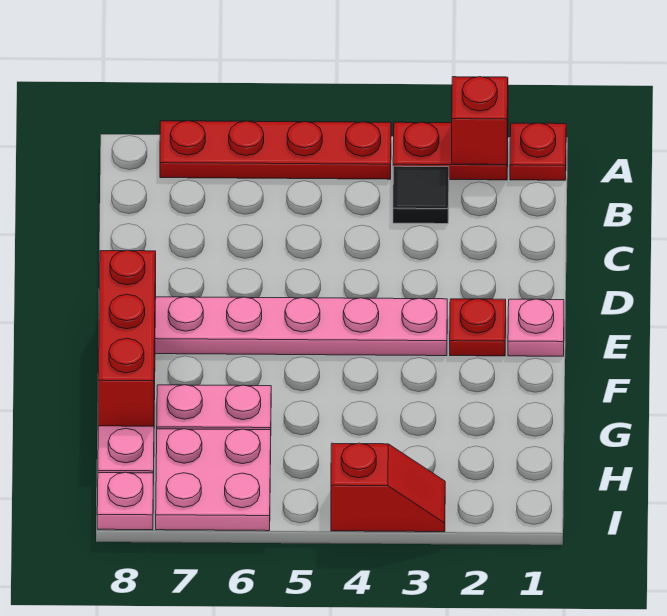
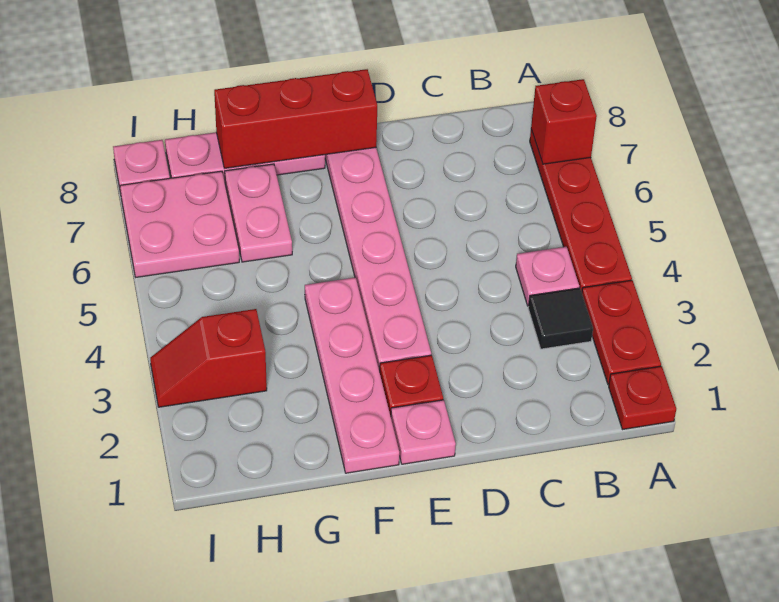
red brick A2 level 2 -> red brick A7 level 2
none -> pink plate B4 level 1
none -> pink plate F1:F4 level 1
red slope I3:I4 level 1 top 4 -> red slope H3:I3 level 1 top H

